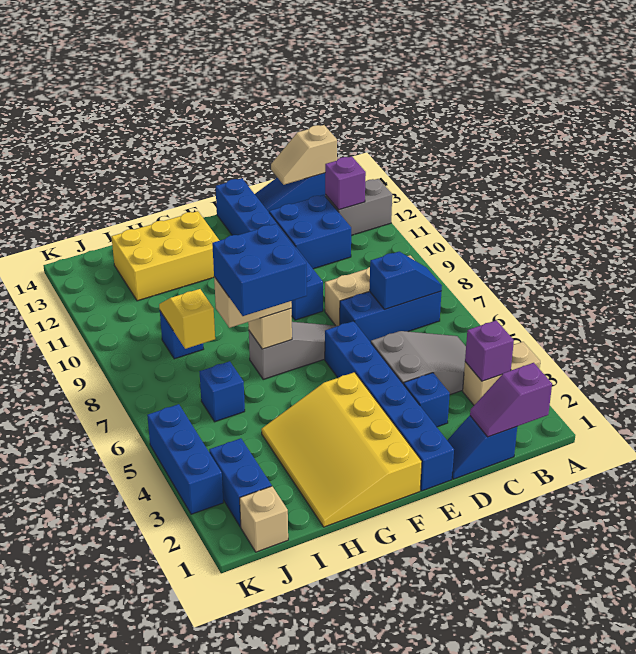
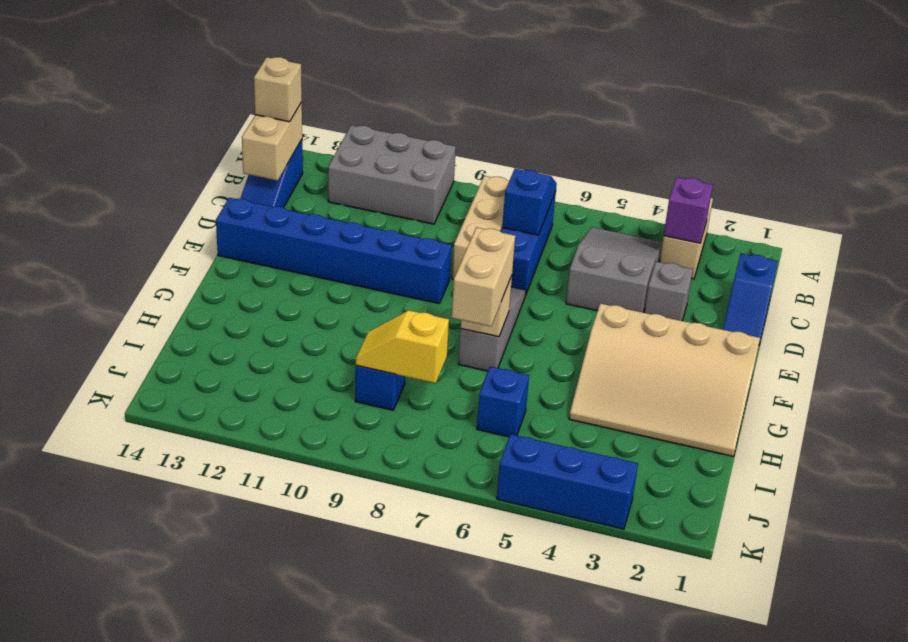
grey brick A12:B12 level 1 -> grey brick A10:B12 level 1
purple slope B1:C1 level 2 top B -> none
purple brick B12 level 2 -> none
tan slope B14:C14 level 2 top B -> tan brick B14:C14 level 2
blue brick C11:D12 level 1 -> none
blue brick D3 level 1 -> grey brick D3 level 1
blue brick E1:E6 level 1 -> none
yellow slope F1:H4 level 1 top F -> tan slope F1:H4 level 1 top F
blue brick G6:H7 level 4 -> none
yellow brick G12:I13 level 1 -> none
tan brick J1 level 1 -> tan brick B14 level 3
blue brick J2:J3 level 1 -> none

